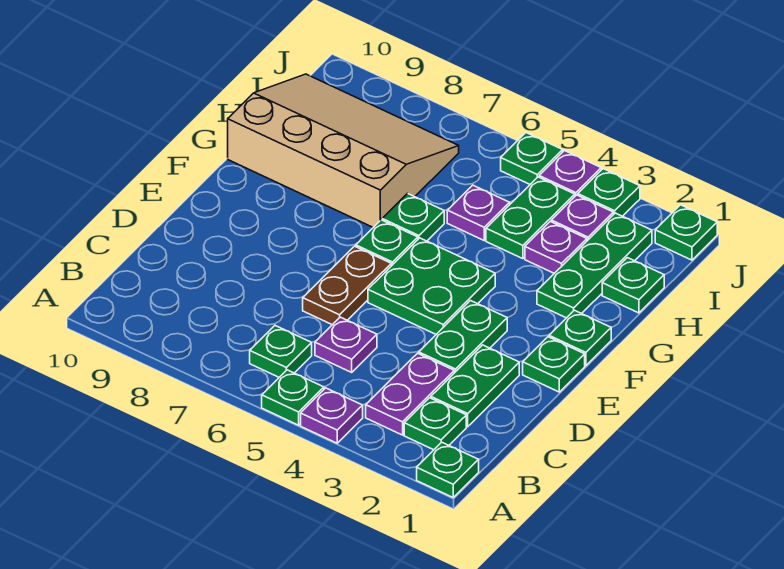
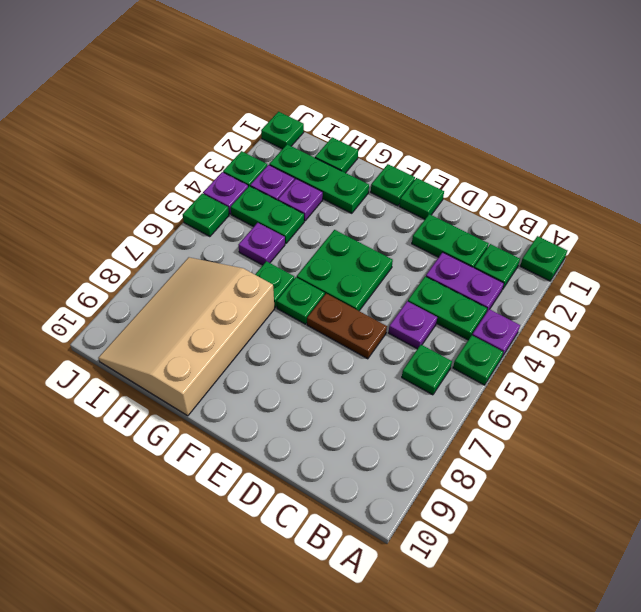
green plate D3:E3 level 1 -> green plate B4:C4 level 1

